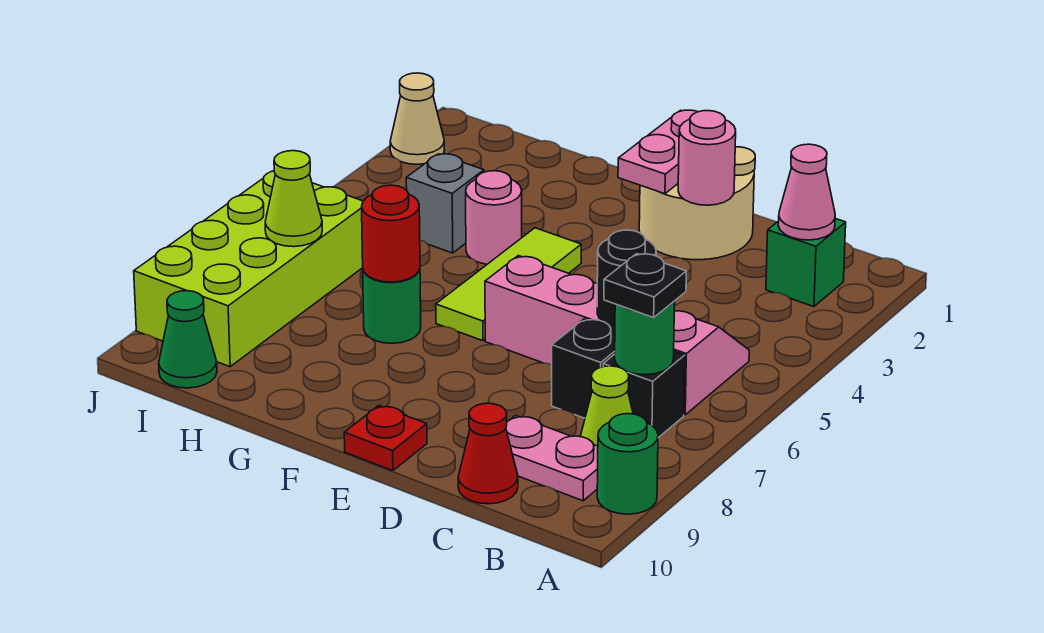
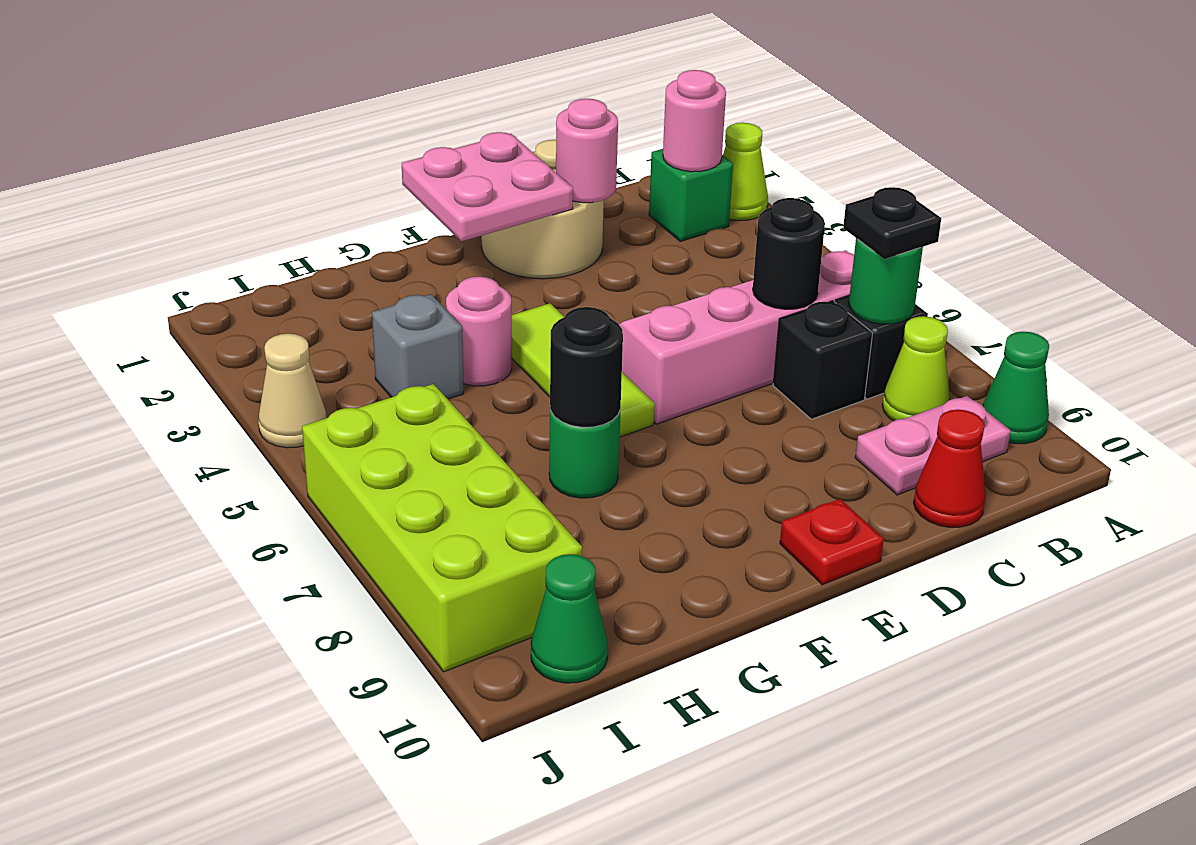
green round brick A9 level 1 -> green cone A9 level 1
pink cone B2 level 2 -> pink round brick B2 level 2
pink plate E1:E2 level 2 -> pink plate E1:F2 level 2
red round brick G7 level 2 -> black round brick G7 level 2
lime cone I7 level 2 -> lime cone A2 level 1
tan cone J2 level 1 -> tan cone J4 level 1

